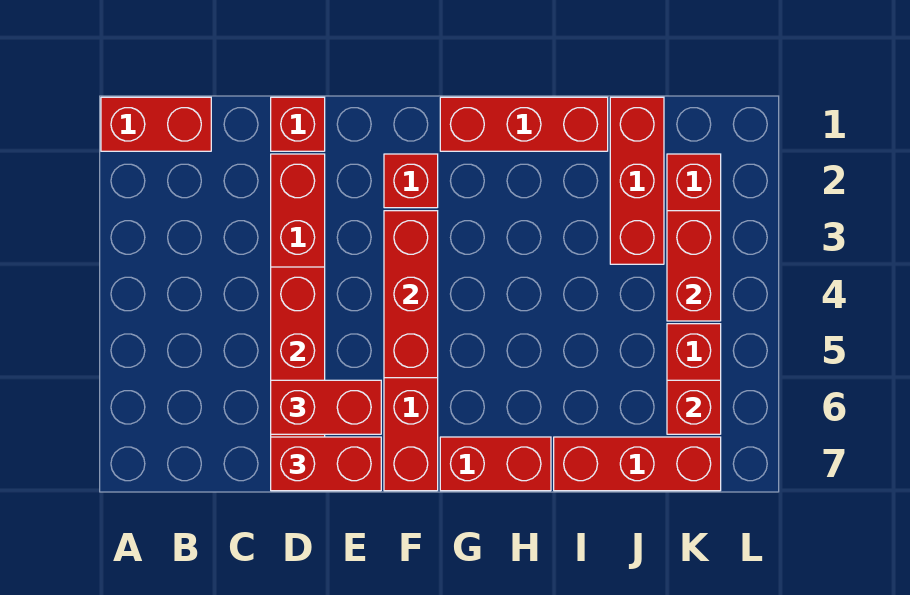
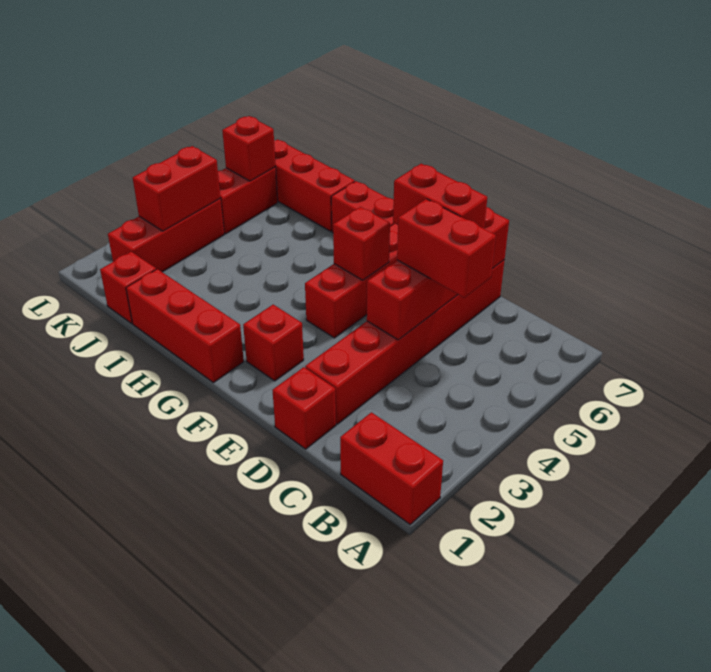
red brick D7:E7 level 3 -> red brick C5:D5 level 3
red brick F3:F5 level 2 -> red brick F5 level 2
red brick J1:J3 level 1 -> red brick J1 level 1

